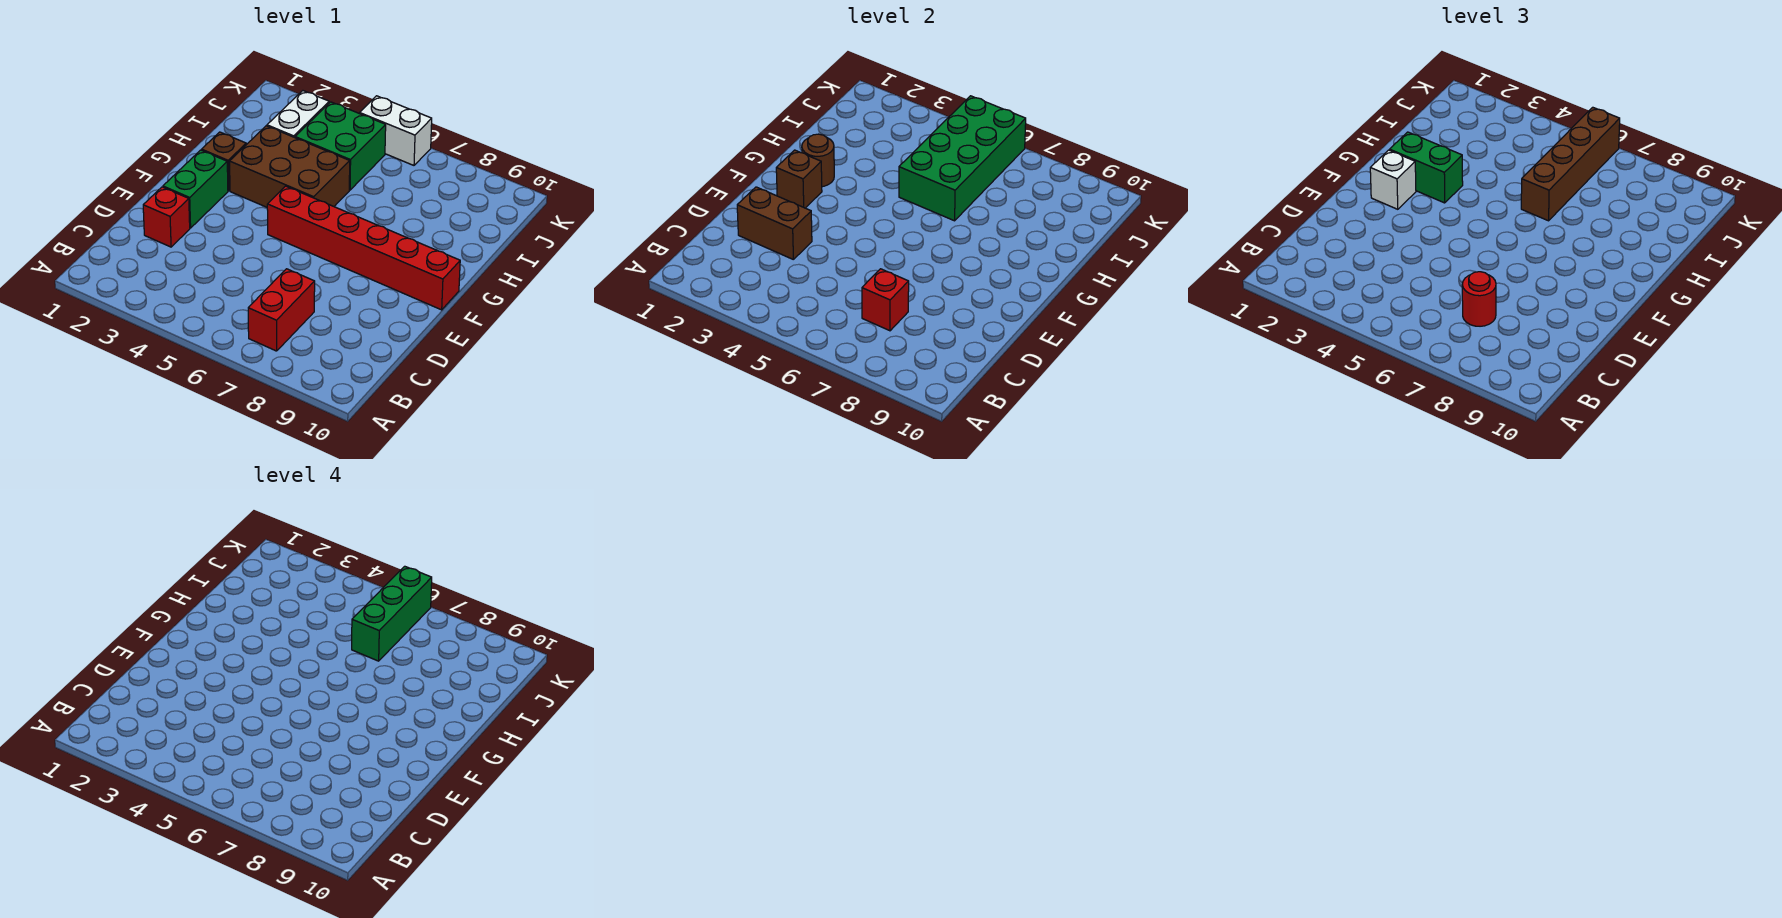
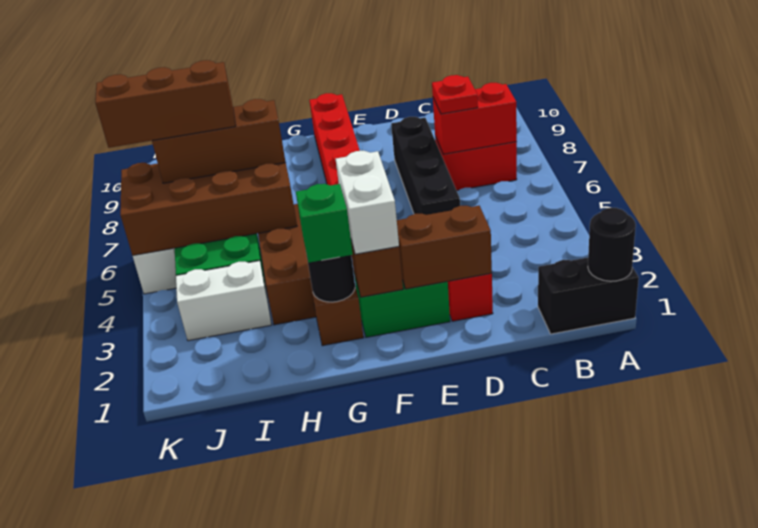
none -> black brick A1:B1 level 1
none -> black round brick A1 level 2
red brick C7 level 2 -> red brick B7:C7 level 2
red round brick C7 level 3 -> red plate C7 level 3
brown brick D2:D3 level 2 -> brown brick D2:E2 level 2
none -> black brick D5:D8 level 1
white brick F2 level 3 -> white brick F2:F3 level 3
brown round brick G2 level 2 -> black round brick G2 level 2
green brick G2:G3 level 3 -> green brick G2 level 3
green brick H5:K6 level 2 -> brown brick H5:K6 level 2
brown brick H6:K6 level 3 -> brown brick H6:J6 level 3
green brick I6:K6 level 4 -> brown brick I6:K6 level 4

